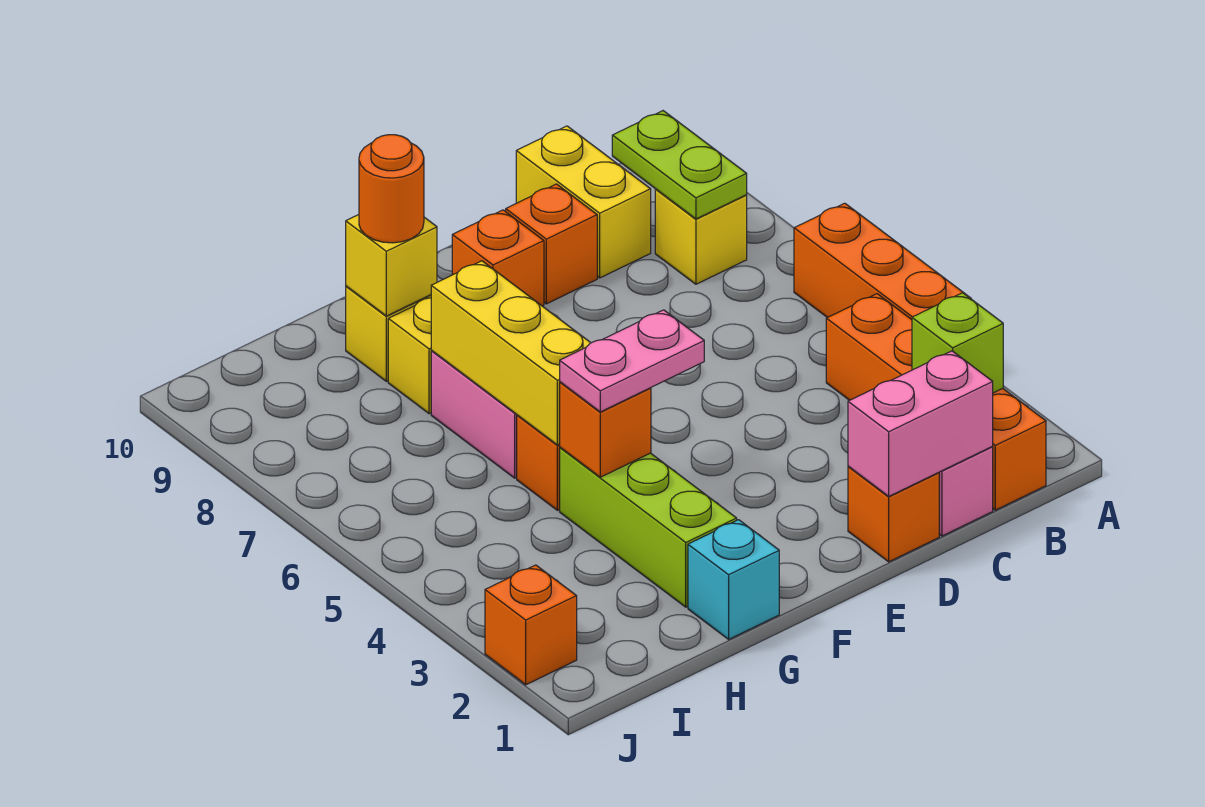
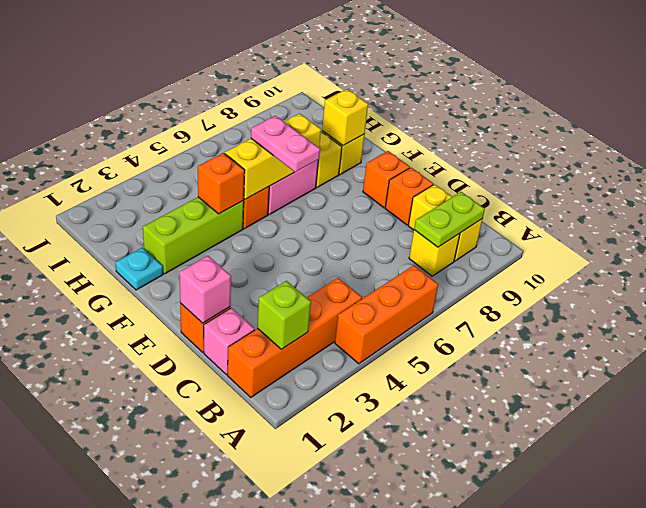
pink brick C1:D1 level 2 -> pink brick D1 level 2
yellow brick C9:C10 level 1 -> yellow brick B9:C9 level 1
pink plate F4:G4 level 3 -> pink plate F6:G6 level 3
cyan brick G1 level 1 -> cyan plate G1 level 1
orange round brick G9 level 3 -> none
orange brick J2 level 1 -> none

